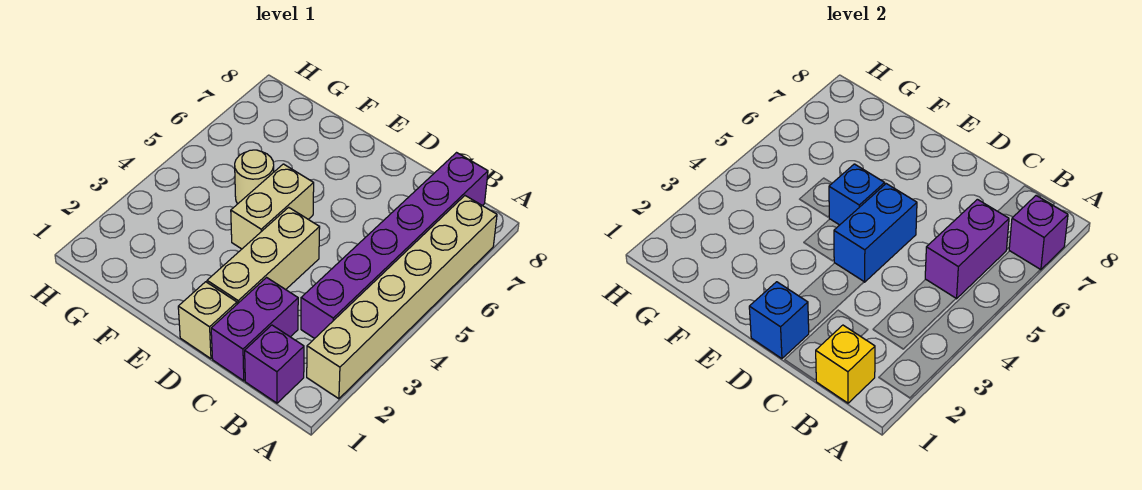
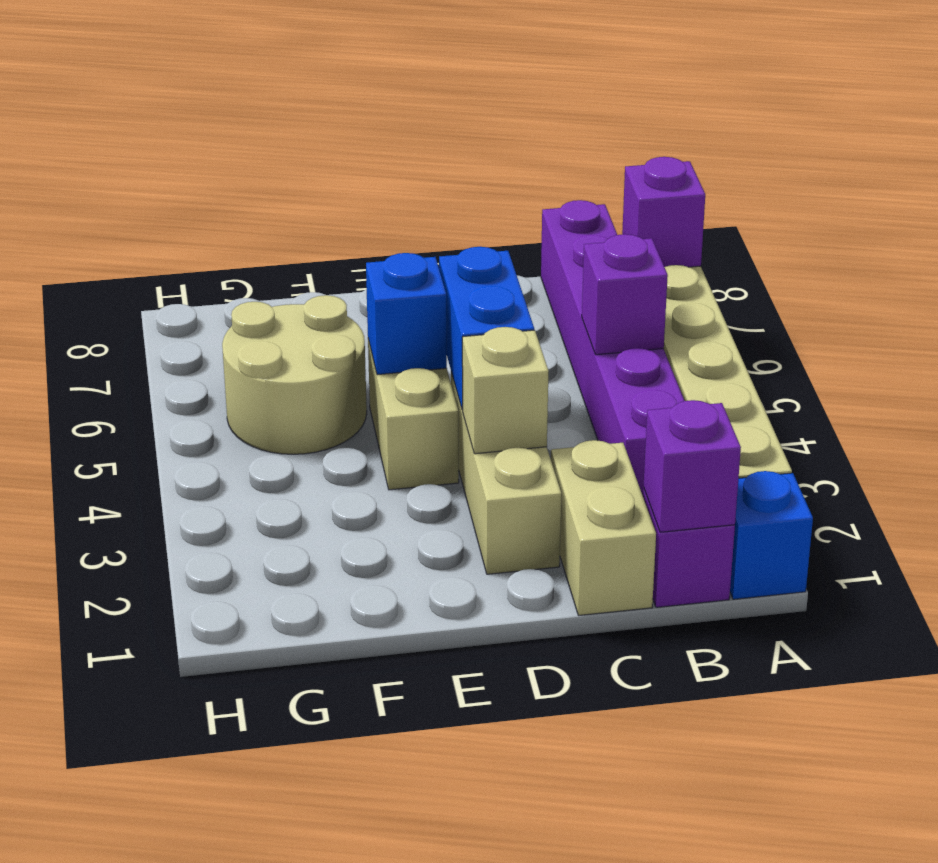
yellow brick B1 level 2 -> purple brick B1 level 2
purple brick B5:B6 level 2 -> purple brick B5 level 2
purple brick C1:C2 level 1 -> tan brick C1:C2 level 1
tan brick D1 level 1 -> tan brick D3 level 2
blue brick D1 level 2 -> blue brick A1 level 1
tan round brick F5 level 1 -> tan round brick F5:G6 level 1

